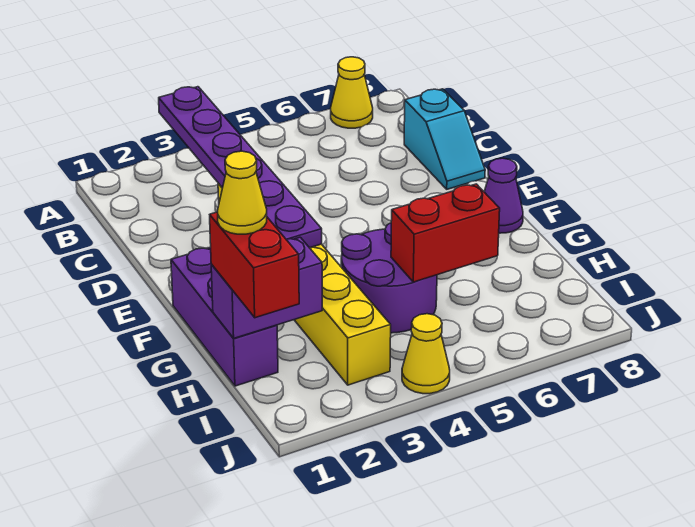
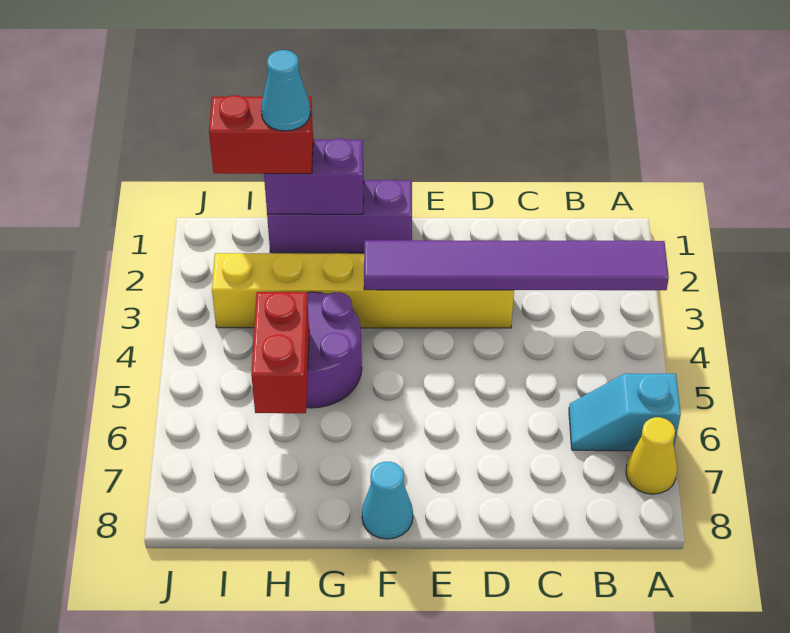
purple plate A3:F3 level 2 -> purple tile A3:F3 level 2
cyan slope C8:D8 level 1 top C -> cyan slope A6:B6 level 1 top A
purple cone F8 level 1 -> cyan cone F8 level 1
purple brick H1:H2 level 2 -> purple brick G1:H1 level 2
yellow cone H1 level 4 -> cyan cone H1 level 4
yellow cone J4 level 1 -> none

